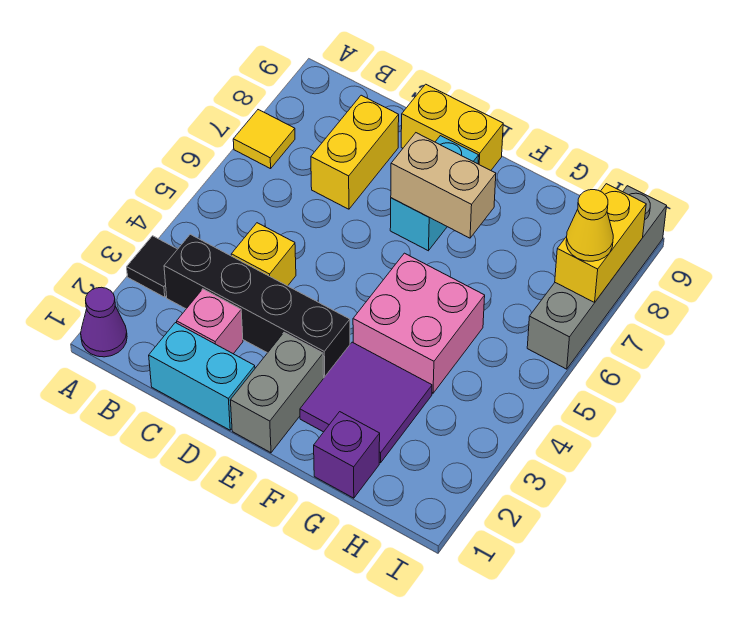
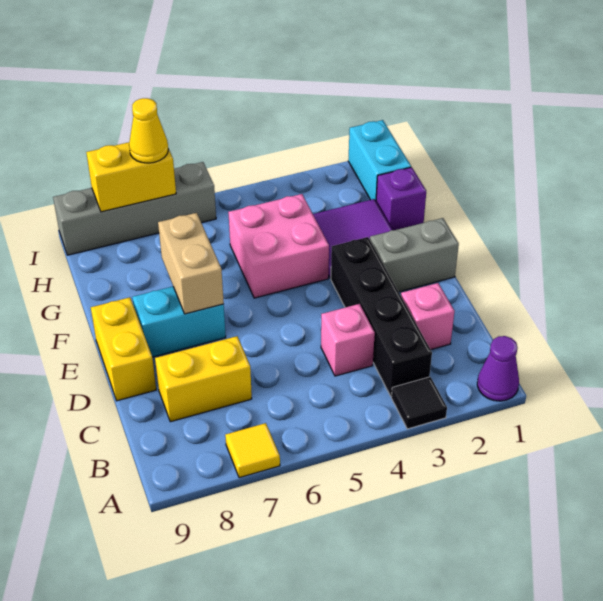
cyan brick C1:D1 level 1 -> cyan brick H1:I1 level 1
yellow brick C4 level 1 -> pink brick C4 level 1

